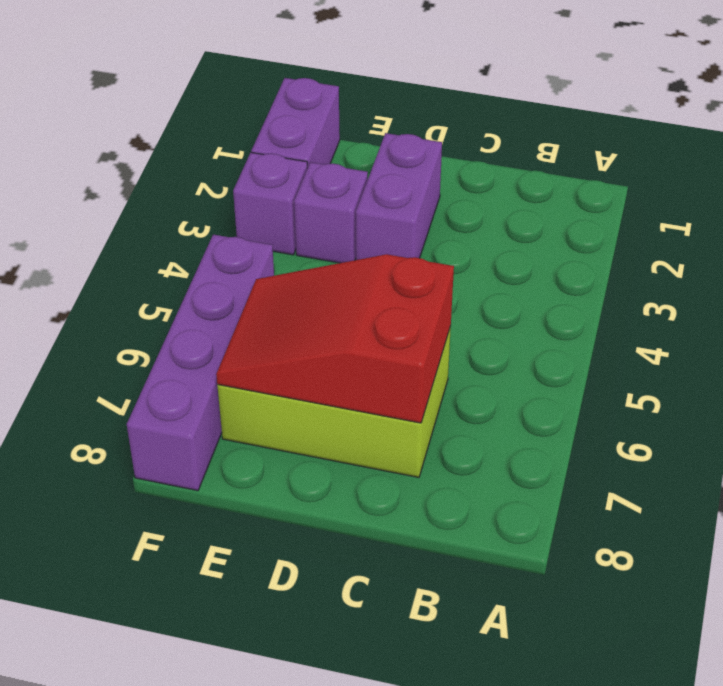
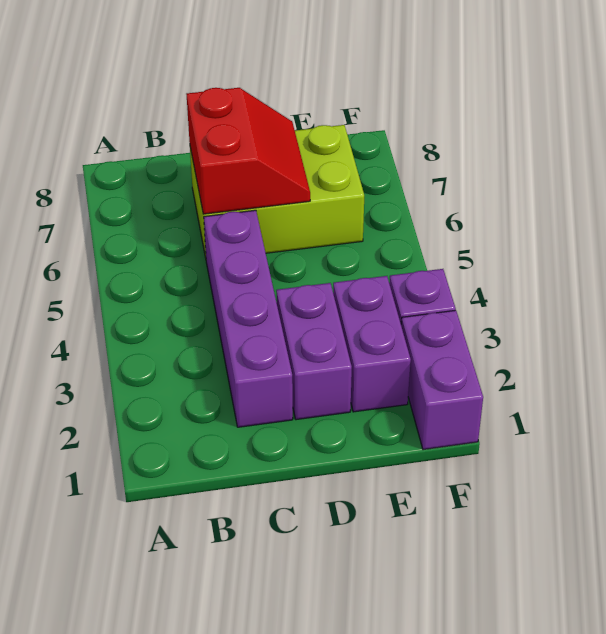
red slope C6:E7 level 2 top C -> red slope C6:D7 level 2 top C
purple brick E3 level 1 -> purple brick E2:E3 level 1
purple brick F5:F8 level 1 -> purple brick C2:C5 level 1

